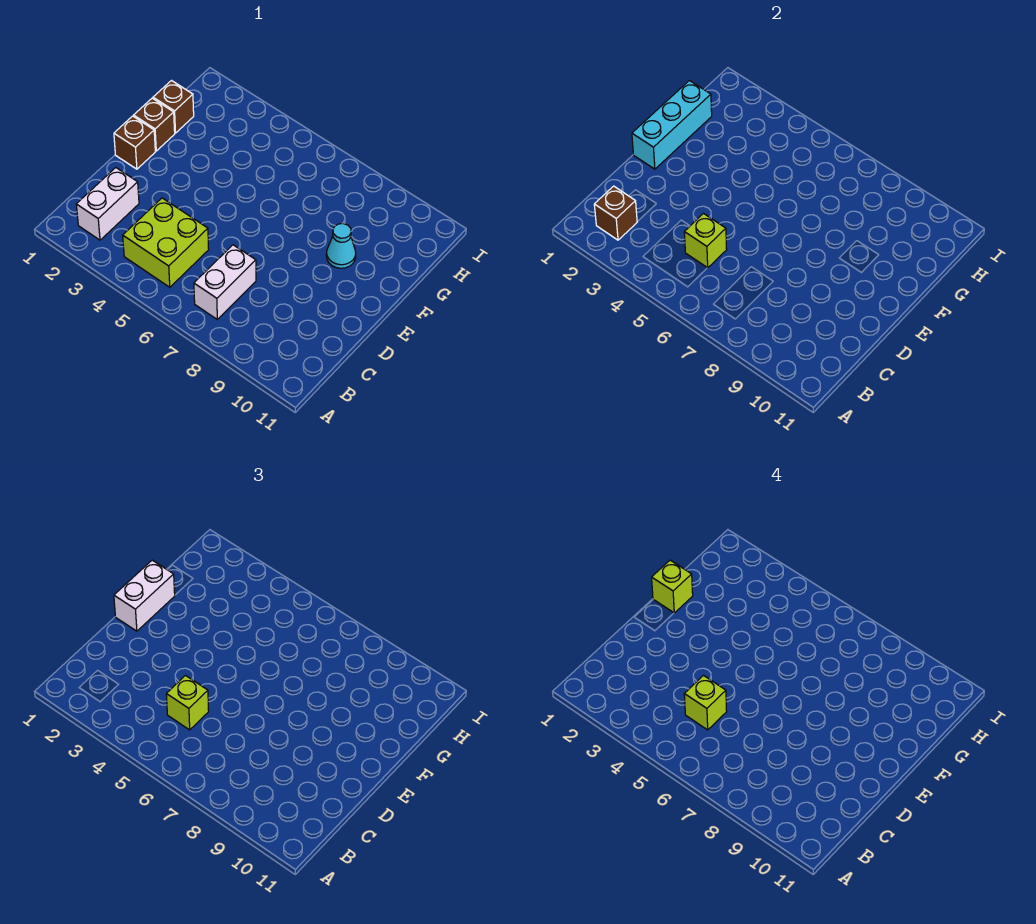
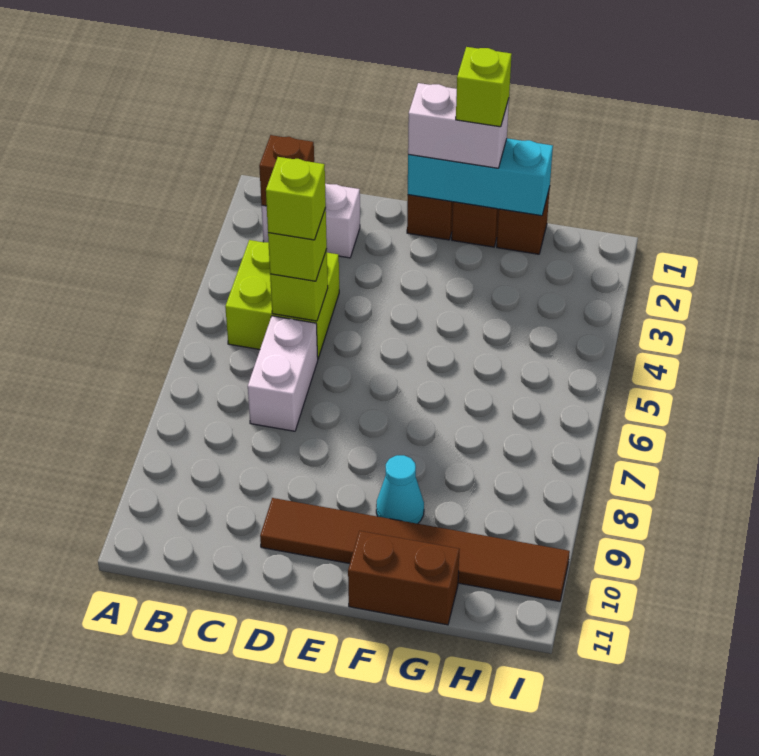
white brick B7:C7 level 1 -> white brick C6:C7 level 1
none -> brown tile D10:I10 level 1
none -> brown brick F11:G11 level 1

